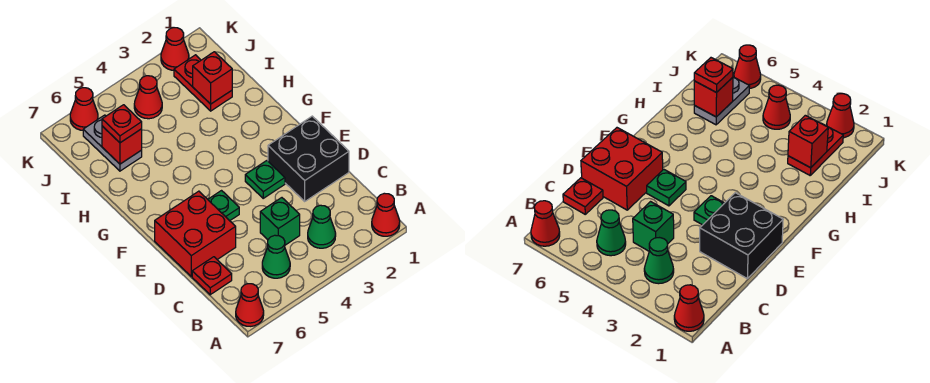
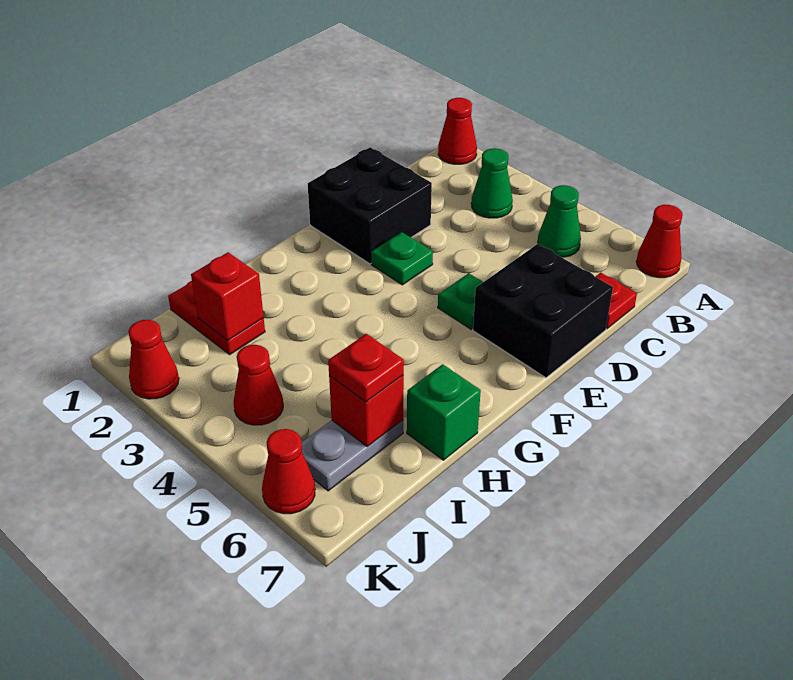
green brick C4 level 1 -> green brick H7 level 1
red brick D6:E7 level 1 -> black brick D6:E7 level 1
red plate I2:J2 level 1 -> red plate I1:I2 level 1

